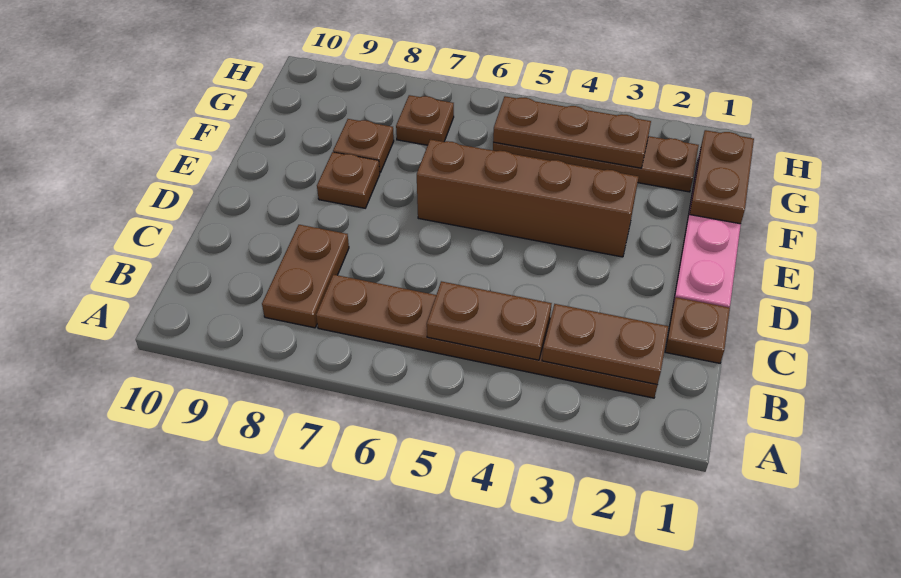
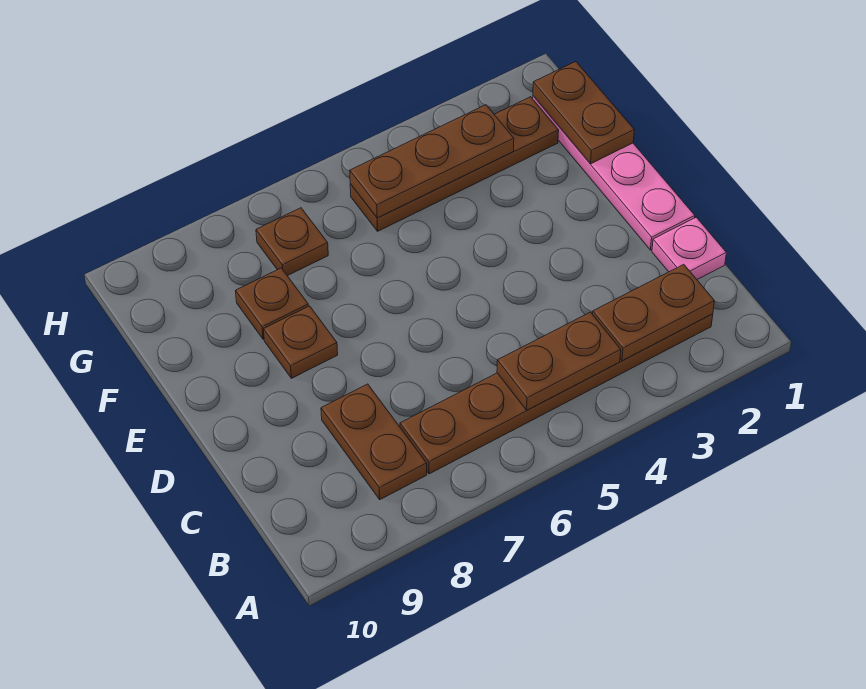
brown plate C1 level 1 -> pink plate C1 level 1
brown brick E3:E6 level 1 -> none

